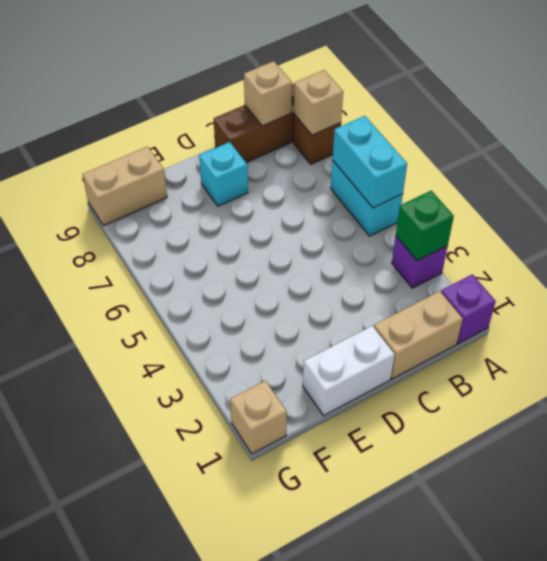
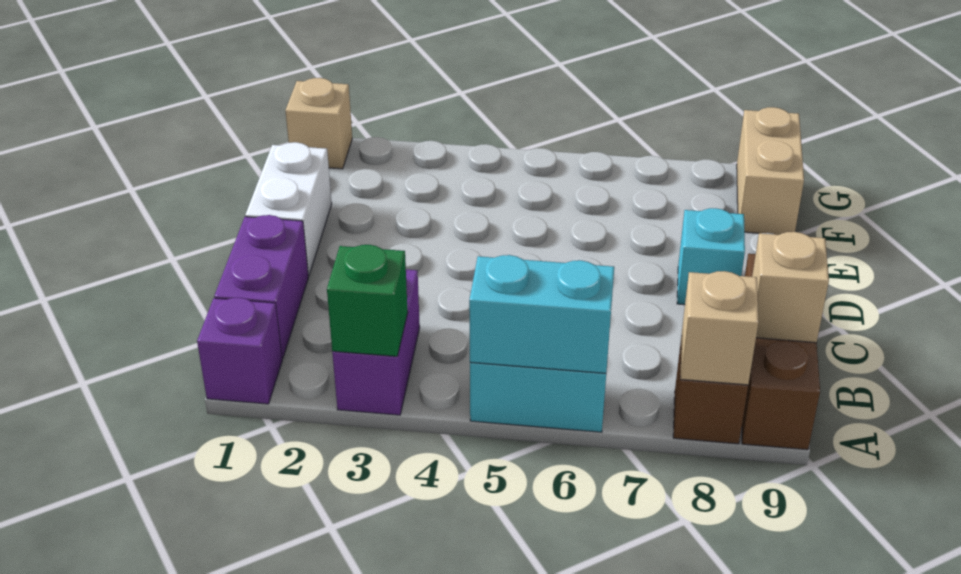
purple brick A3 level 1 -> purple brick A3:B3 level 1
tan brick B1:C1 level 1 -> purple brick B1:C1 level 1

